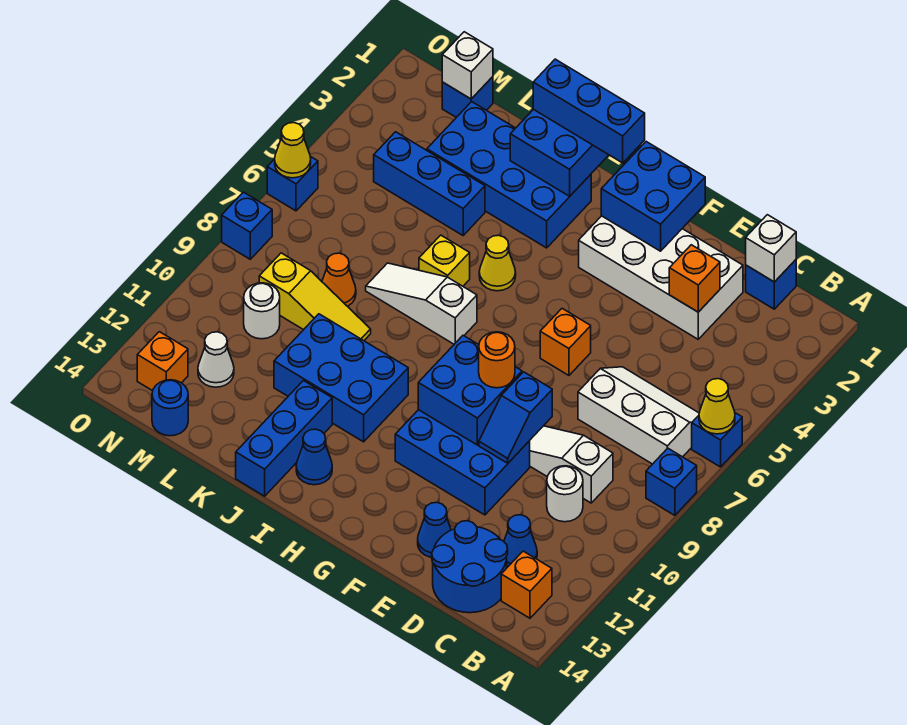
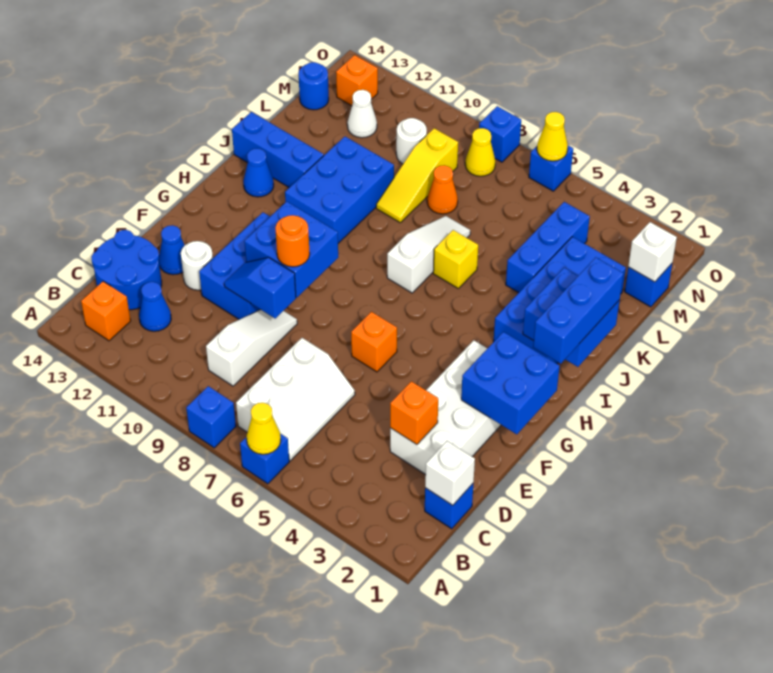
white round brick C10 level 1 -> white round brick E12 level 1
yellow cone I5 level 1 -> yellow cone N8 level 1

